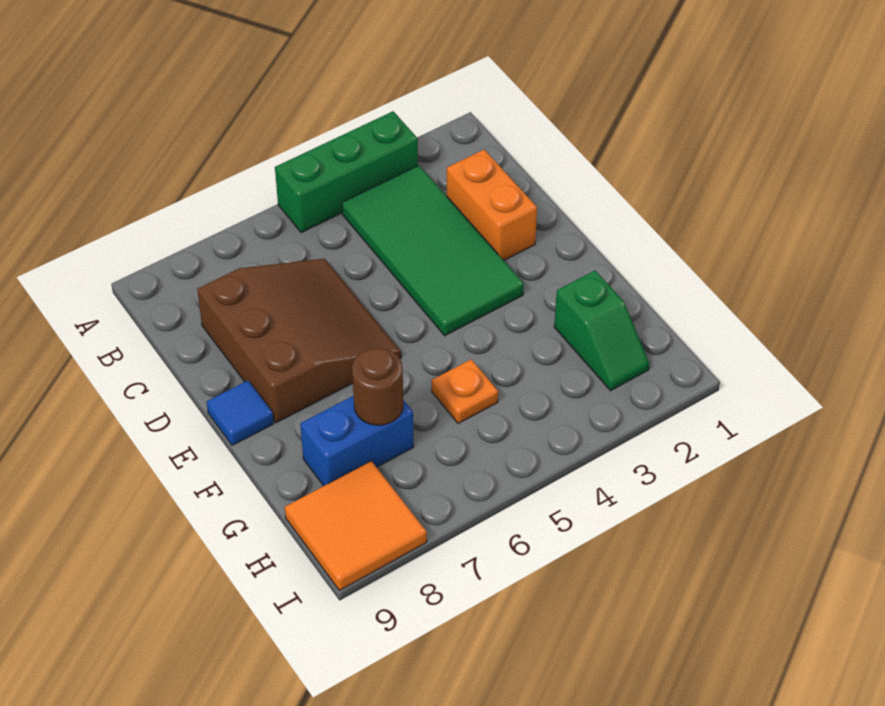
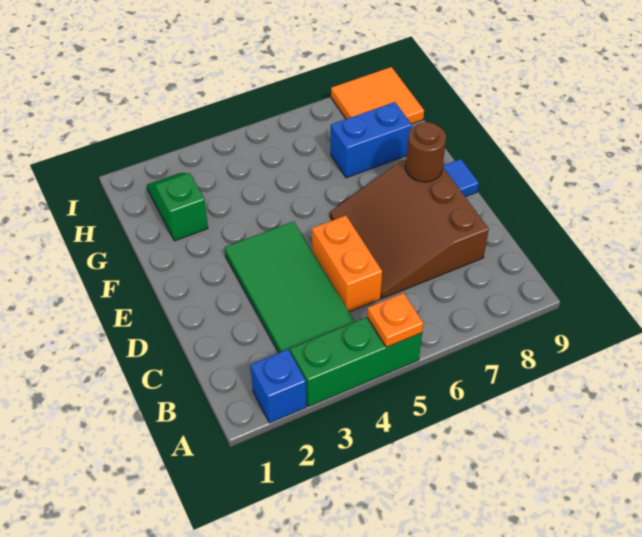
none -> blue brick A2 level 1
orange brick C2:D2 level 1 -> orange brick C5:D5 level 1
orange plate G5 level 1 -> orange plate A5 level 2
brown round brick G7 level 2 -> brown round brick E8 level 2

